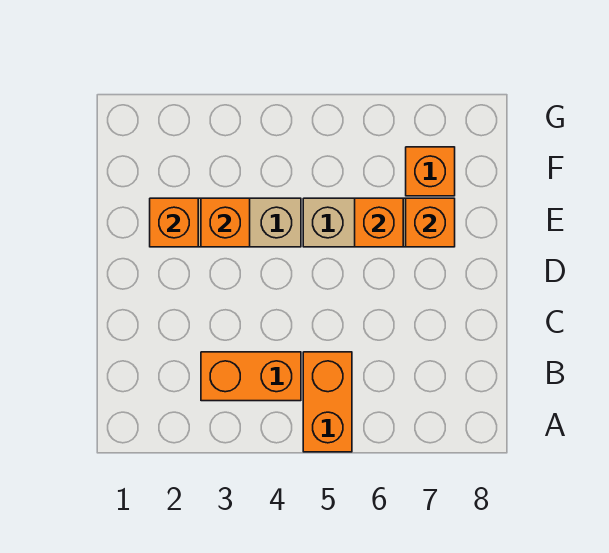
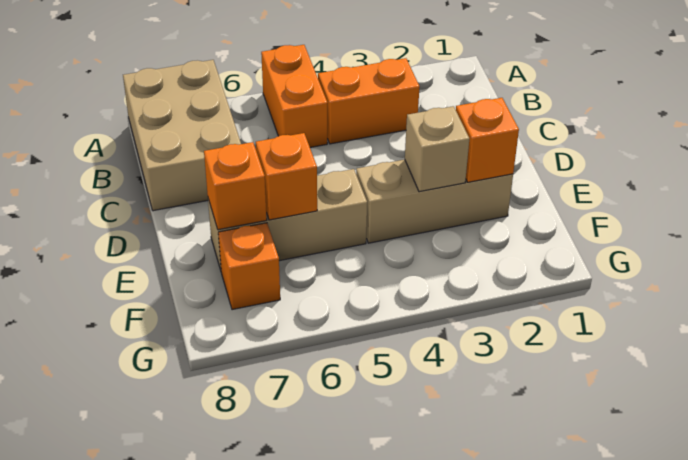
none -> tan brick A7:C8 level 1
orange brick E3 level 2 -> tan brick E3 level 2

